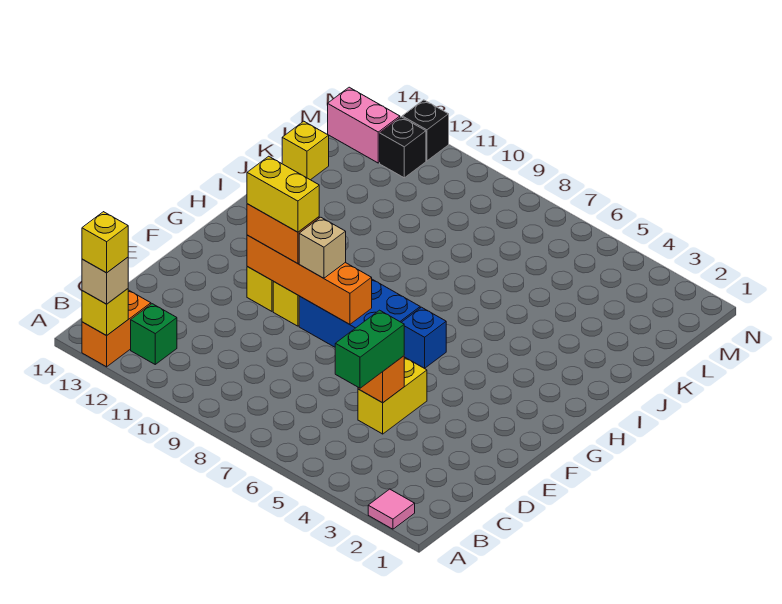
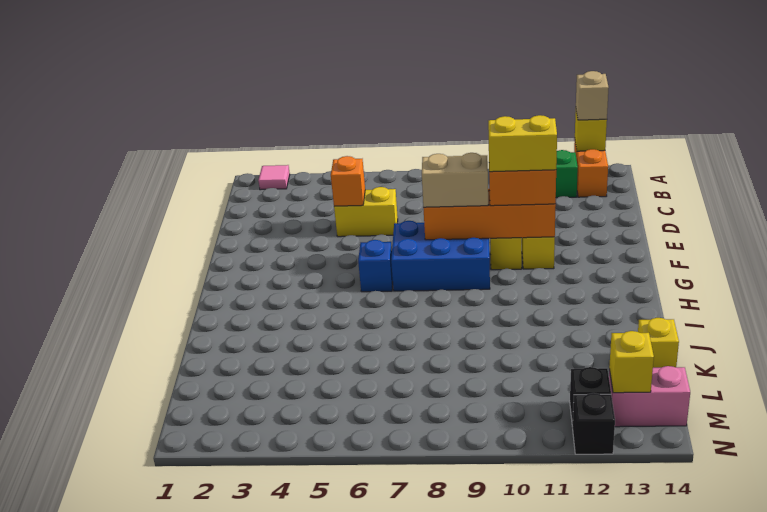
yellow brick A13 level 4 -> yellow brick M13 level 2
green brick C5:D5 level 3 -> none
yellow brick D5:E5 level 1 -> yellow brick D5:D6 level 1
tan brick F9 level 3 -> tan brick F8:F9 level 3

